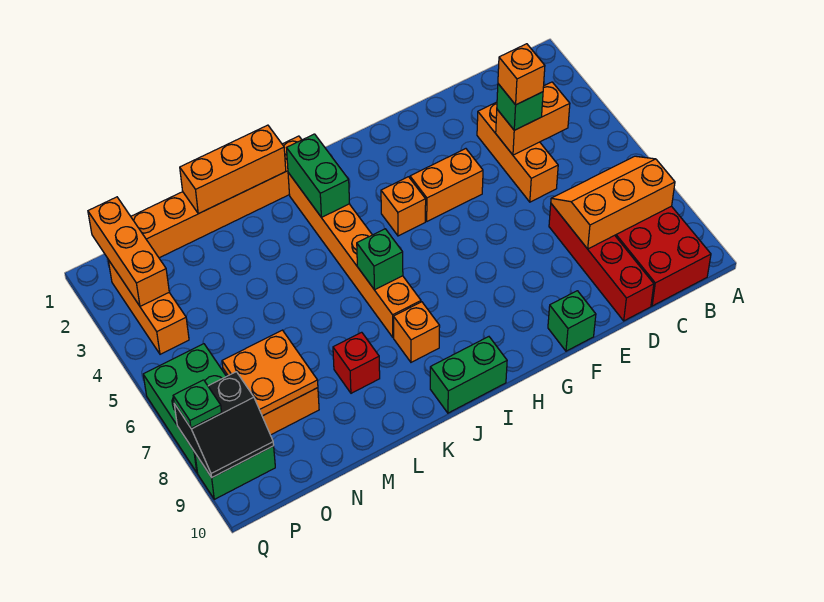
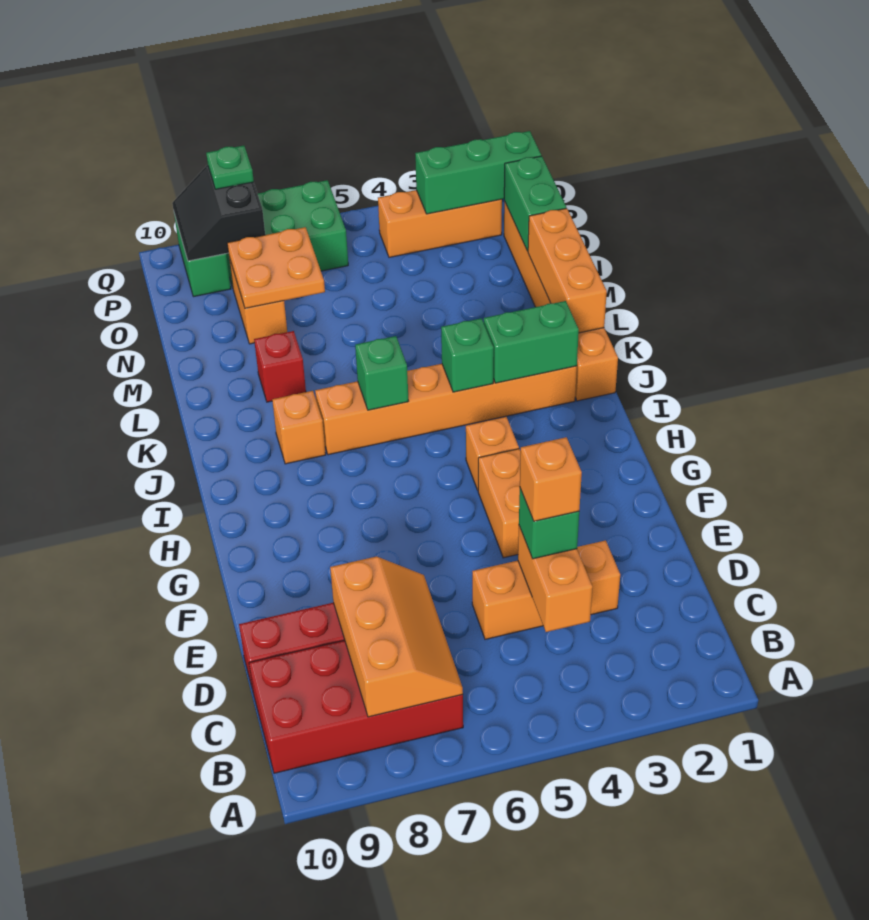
green brick F10 level 1 -> green brick J4 level 2
green brick I10:J10 level 1 -> green brick N1:O1 level 2
orange brick P1:P3 level 2 -> green brick P1:P3 level 2

